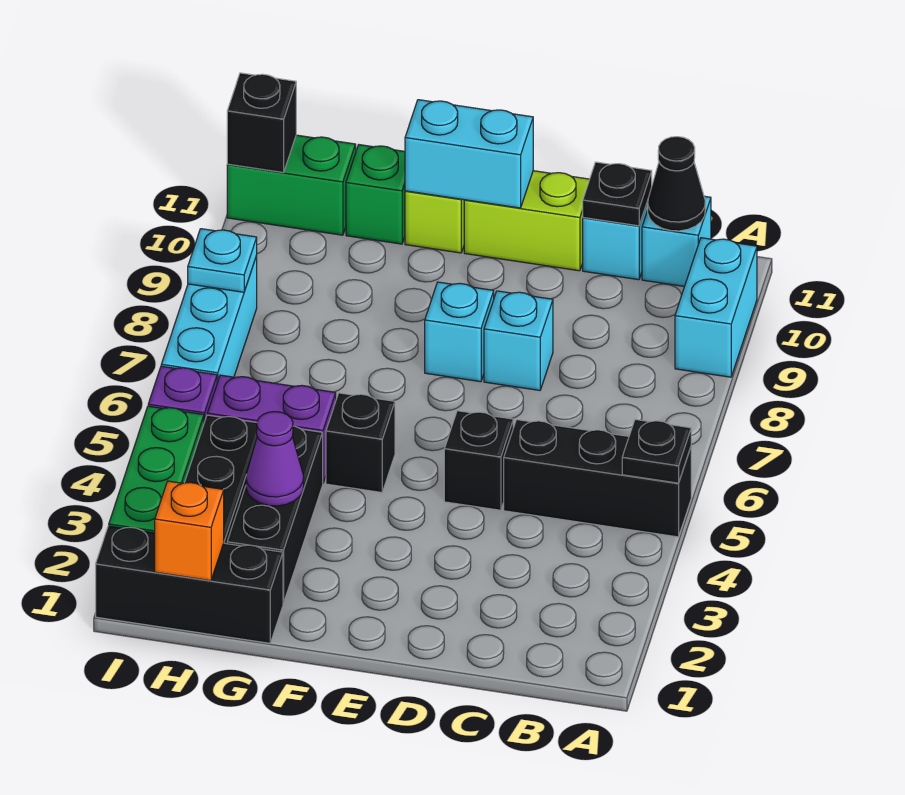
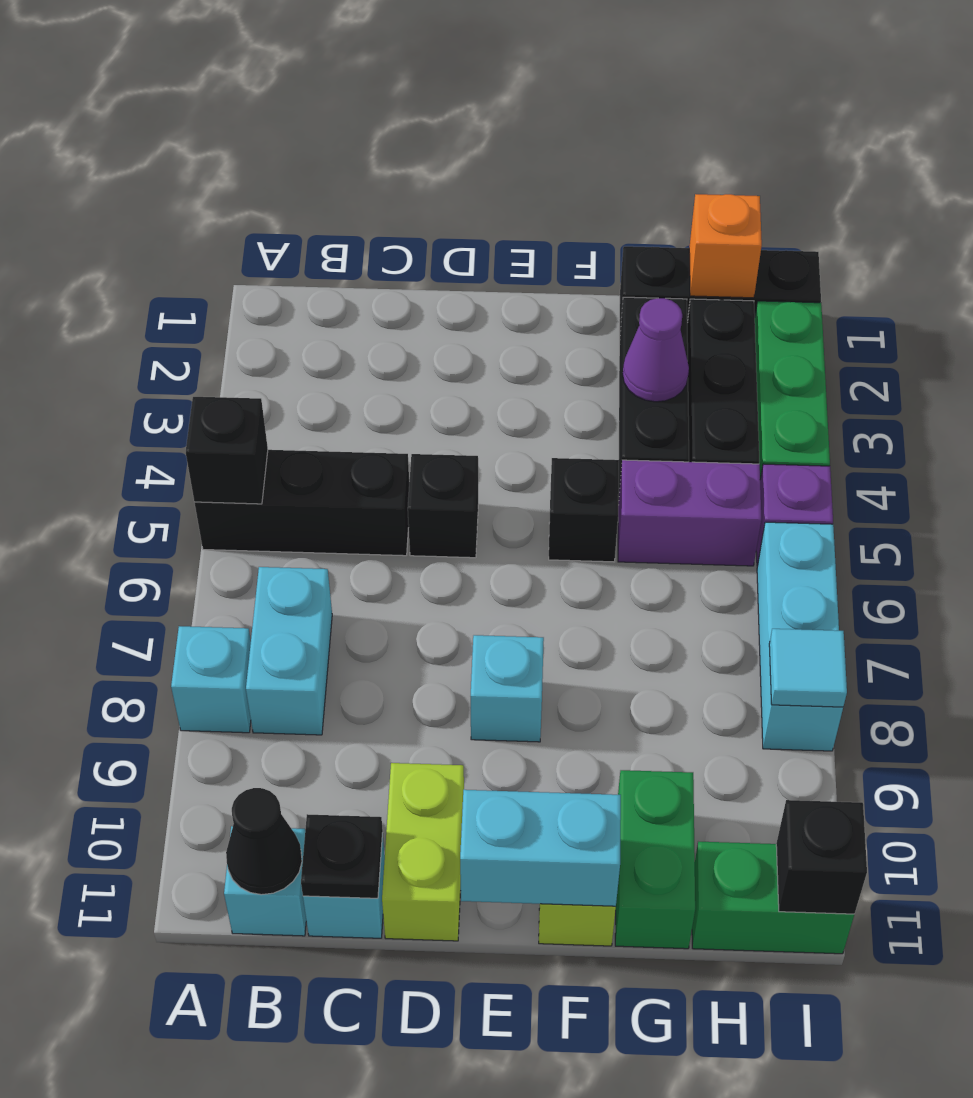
black plate A5 level 2 -> black brick A5 level 2
cyan brick A9:A10 level 1 -> cyan brick B7:B8 level 1
cyan brick D8 level 1 -> cyan brick A8 level 1
lime brick D11:E11 level 1 -> lime brick D10:D11 level 1
green brick G11 level 1 -> green brick G10:G11 level 1
cyan plate I8 level 2 -> cyan tile I8 level 2

